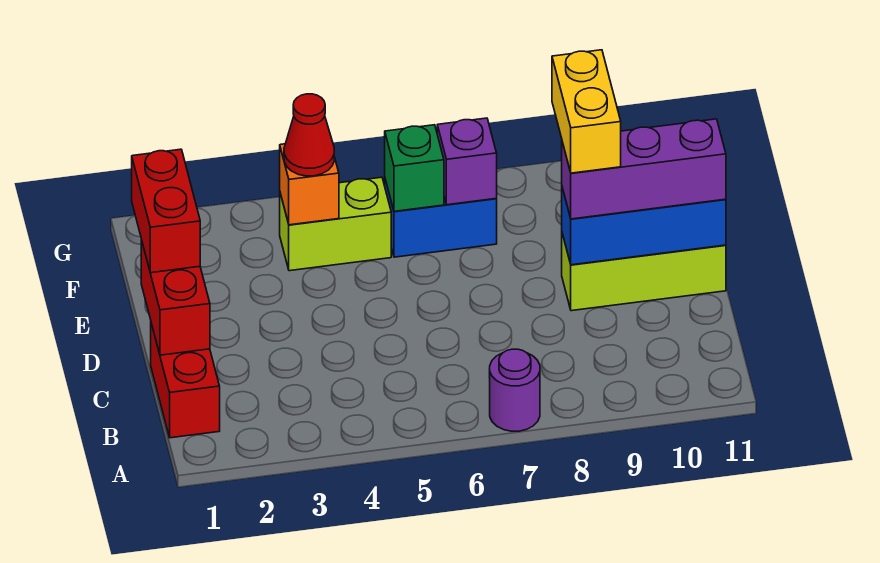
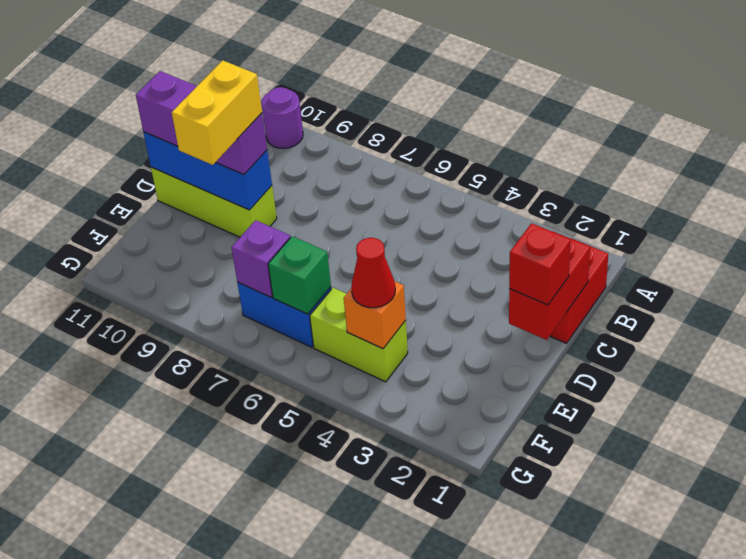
purple round brick A7 level 1 -> purple round brick A10 level 1
red brick D1:E1 level 3 -> red brick D1 level 3

